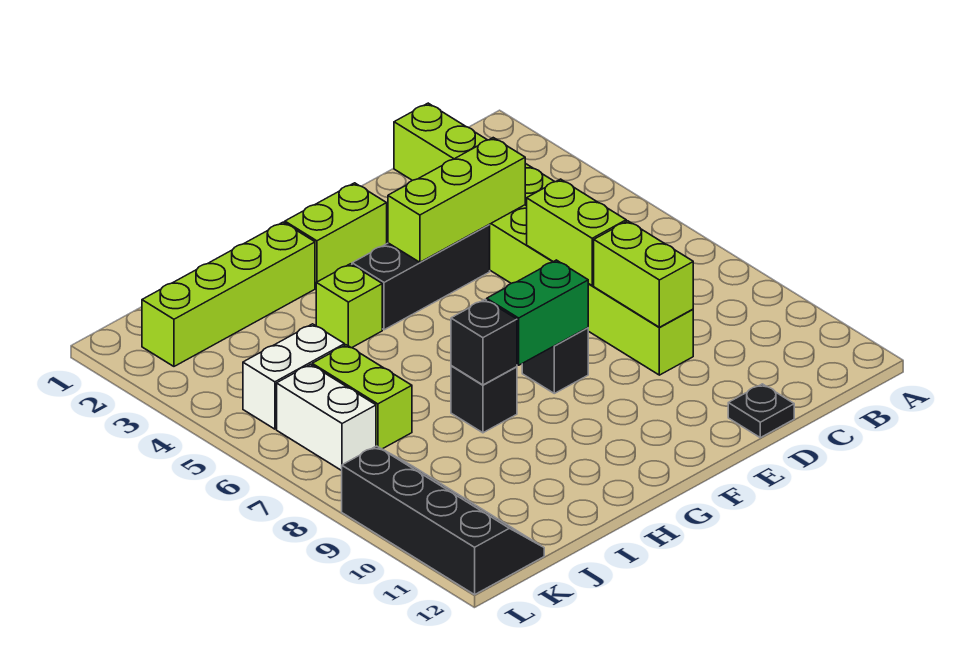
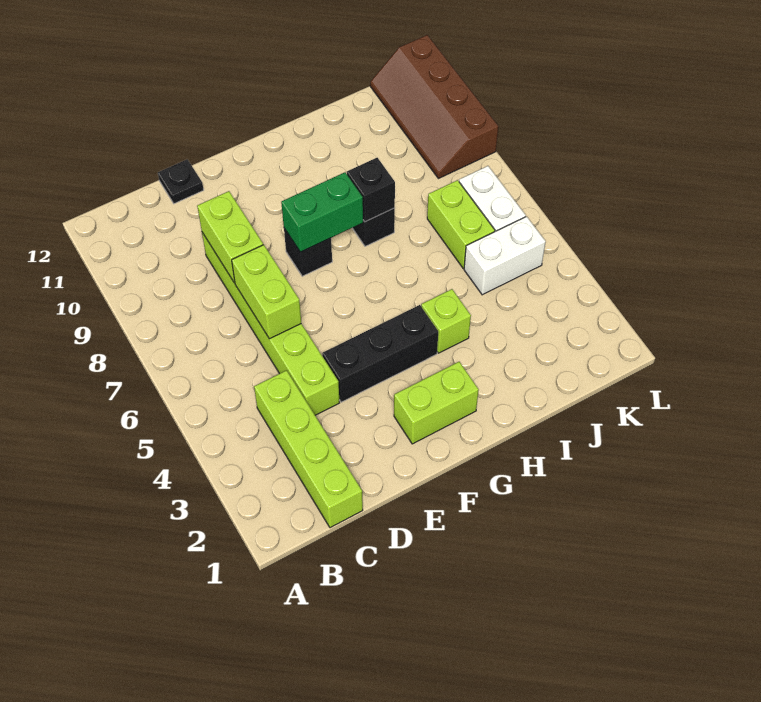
lime brick D4:F4 level 2 -> none
lime brick H2:K2 level 1 -> none
black slope K9:L12 level 1 top L -> brown slope K9:L12 level 1 top L

